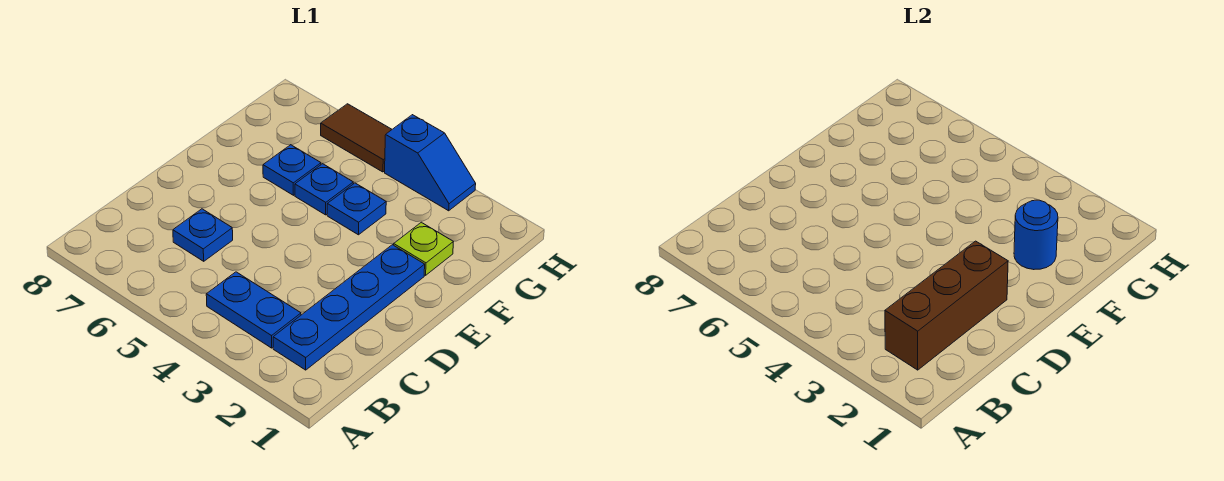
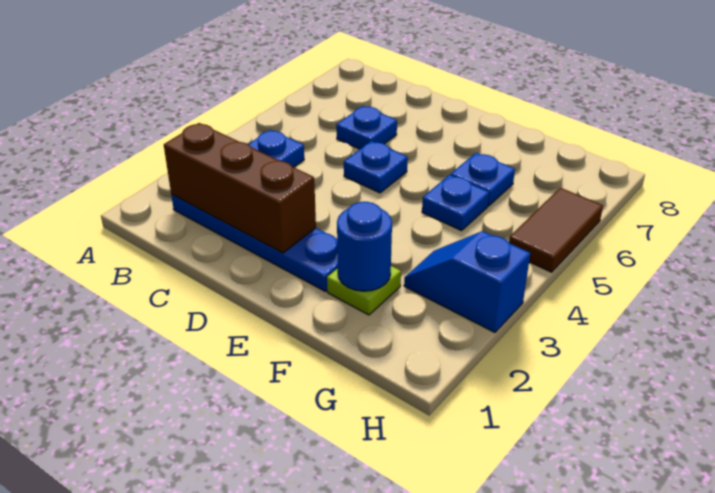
blue plate F4 level 1 -> blue plate D5 level 1
blue slope H3:H4 level 1 top 4 -> blue slope G3:H3 level 1 top H

